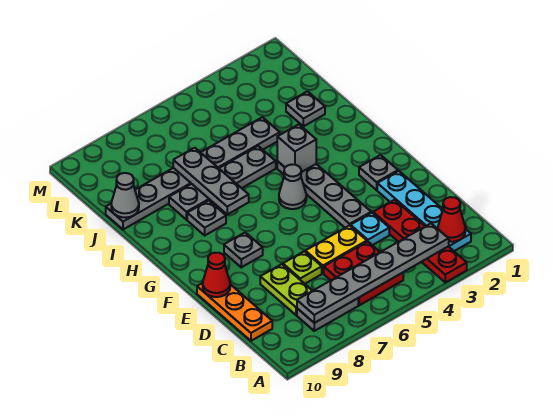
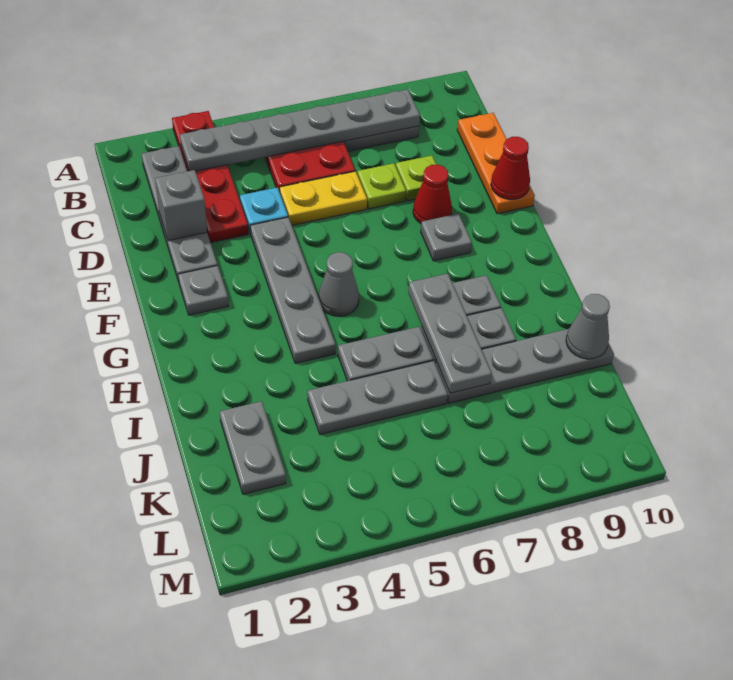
cyan plate B2:E2 level 1 -> grey plate B2:E2 level 1
red cone B2 level 2 -> red cone E8 level 1
lime plate C8:D8 level 1 -> lime plate D8 level 1
grey brick H4 level 2 -> grey brick D2 level 2
grey plate J2 level 1 -> grey plate J2:K2 level 1

